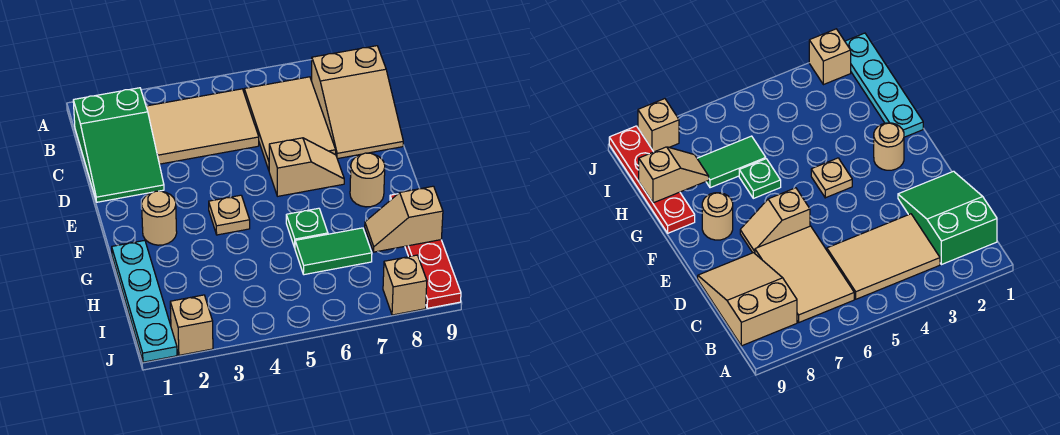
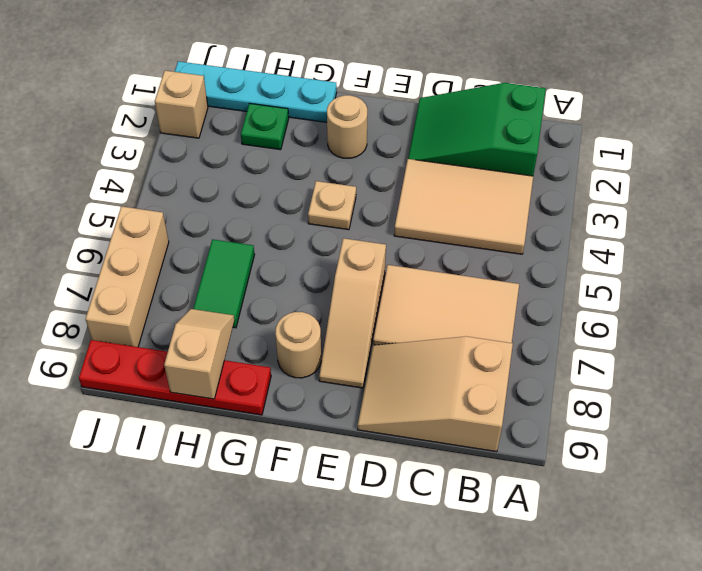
tan tile B3:C5 level 1 -> tan tile B3:D4 level 1
tan slope E6:E7 level 1 top 6 -> tan slope E6:E8 level 1 top 6
green plate G6 level 1 -> green plate H2 level 1
tan brick J8 level 1 -> tan brick J6:J8 level 1

